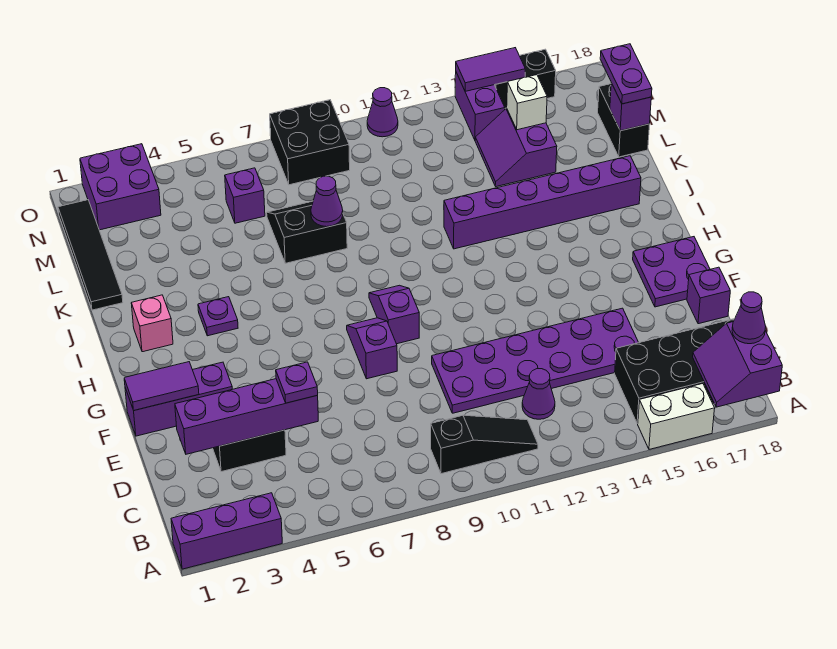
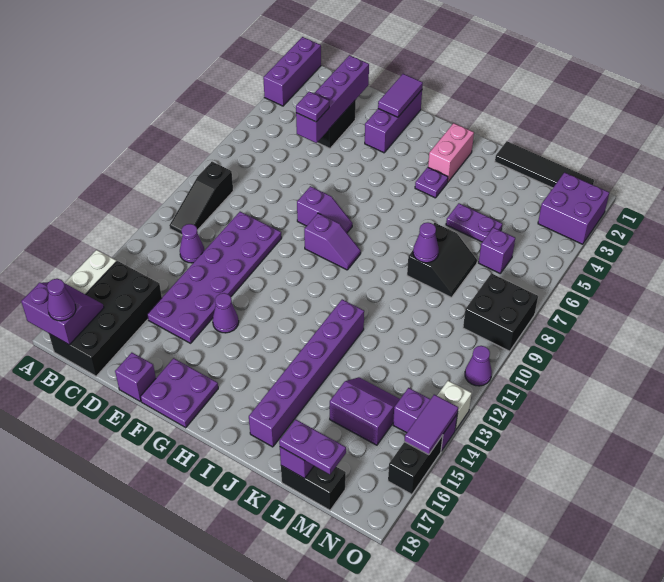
none -> purple cone F14 level 1
pink brick I2 level 1 -> pink brick I2:I3 level 1
none -> purple plate K5:L5 level 1
white brick M15 level 2 -> white brick O13 level 1

